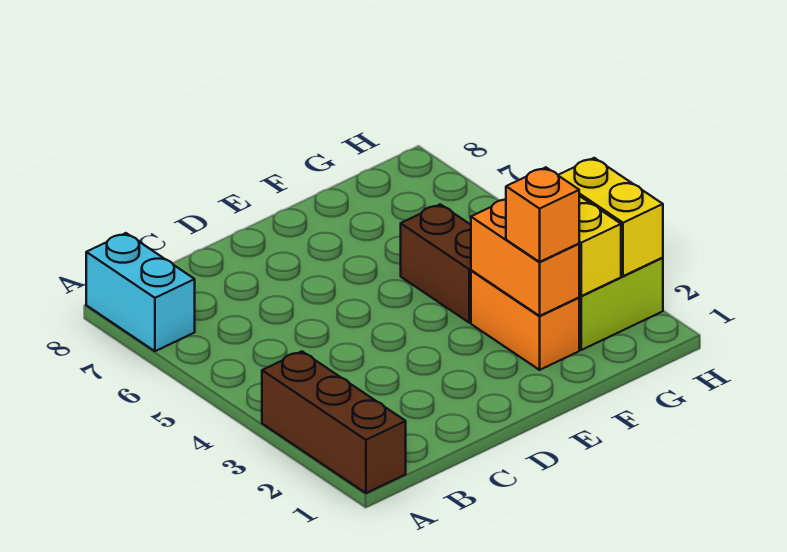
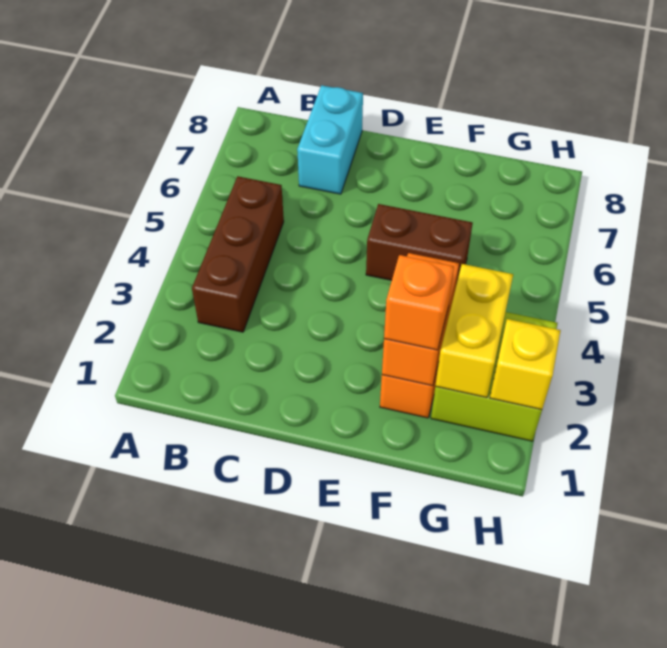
brown brick A1:A3 level 1 -> brown brick B3:B5 level 1
cyan brick A7:A8 level 1 -> cyan brick C7:C8 level 1
brown brick F4:F5 level 1 -> brown brick E5:F5 level 1
yellow brick H2:H3 level 2 -> yellow brick H2 level 2

